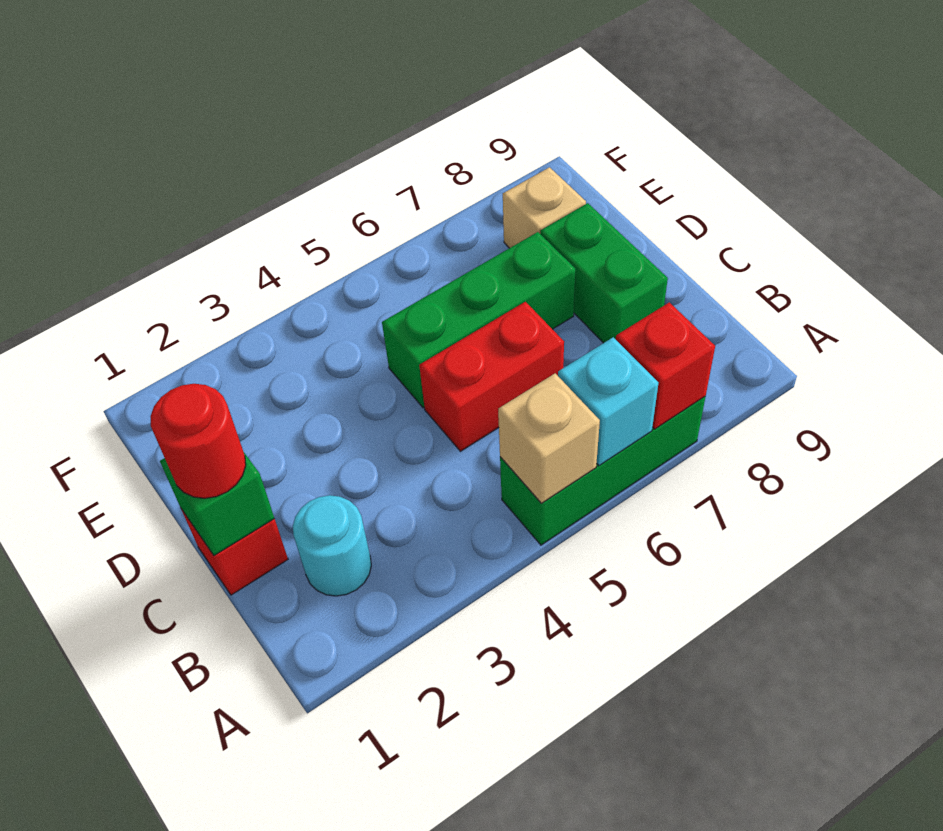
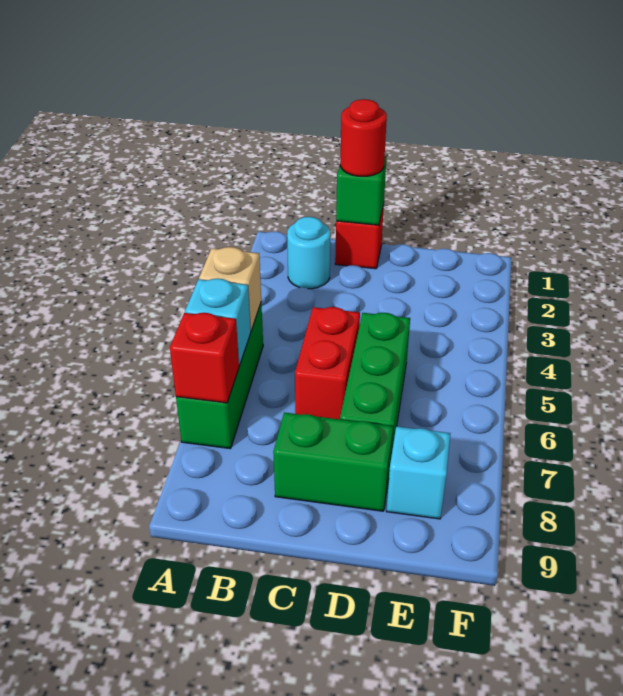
tan brick E8 level 1 -> cyan brick E8 level 1

